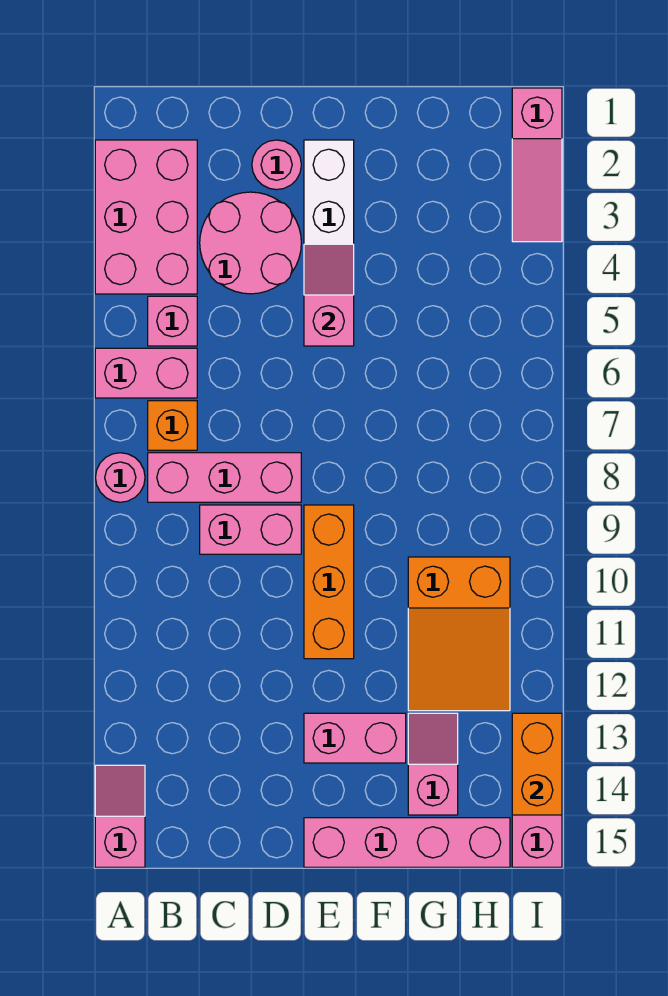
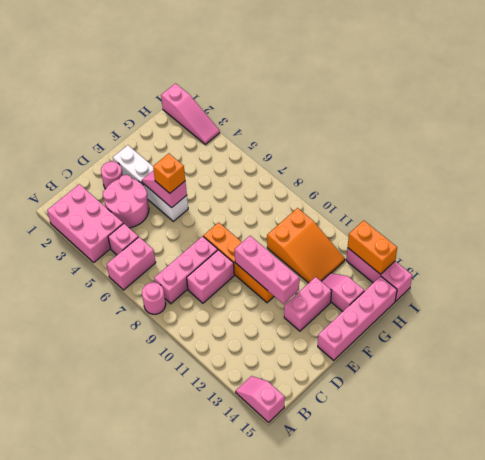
orange brick B7 level 1 -> orange brick E5 level 3
orange brick E9:E11 level 1 -> orange brick E8:E11 level 1
none -> pink brick E10:E12 level 2

